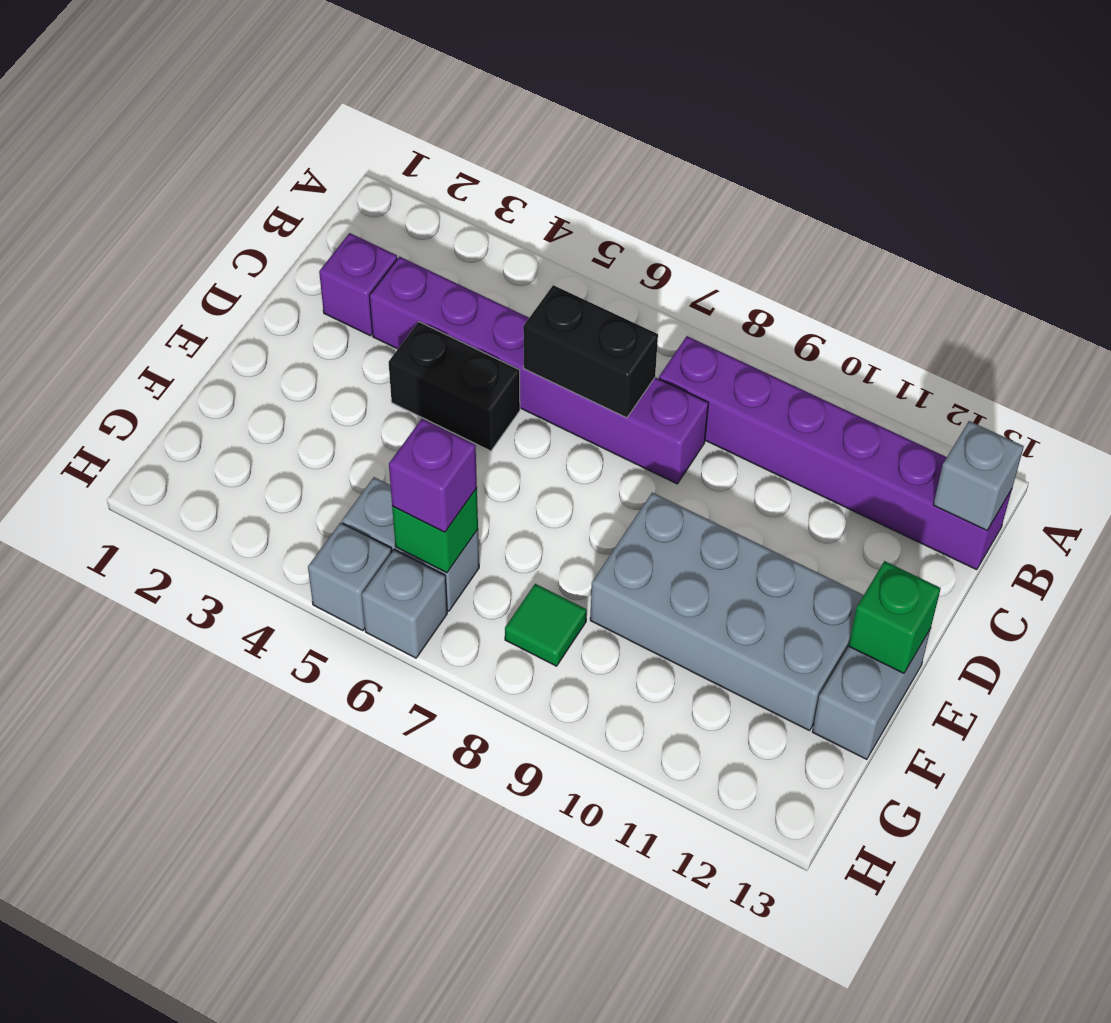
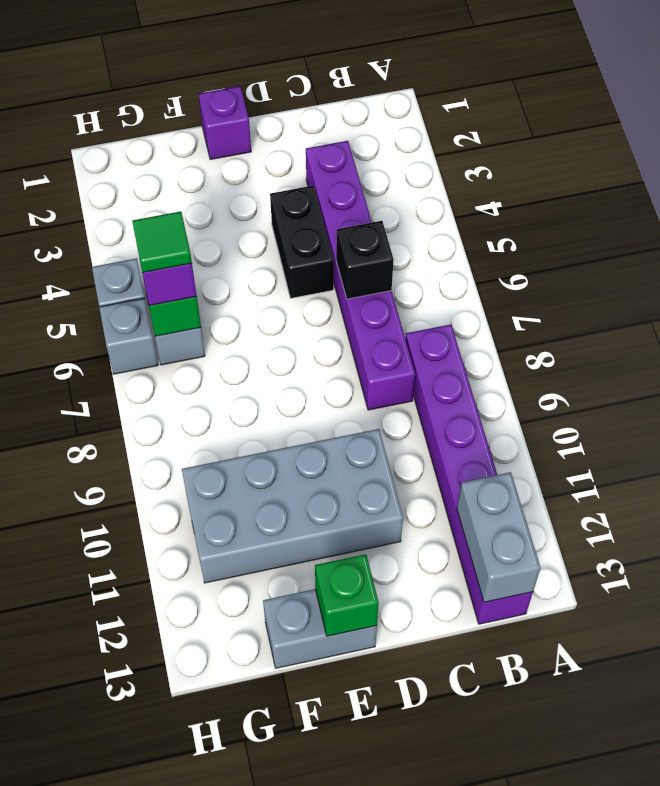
grey brick B13 level 2 -> grey brick B12:B13 level 2
purple brick C2 level 1 -> purple brick E1 level 1
black brick C6:C7 level 2 -> black brick C6 level 2
grey brick E9:F12 level 1 -> grey brick D10:G11 level 1
green tile G8 level 1 -> green tile G6 level 4

